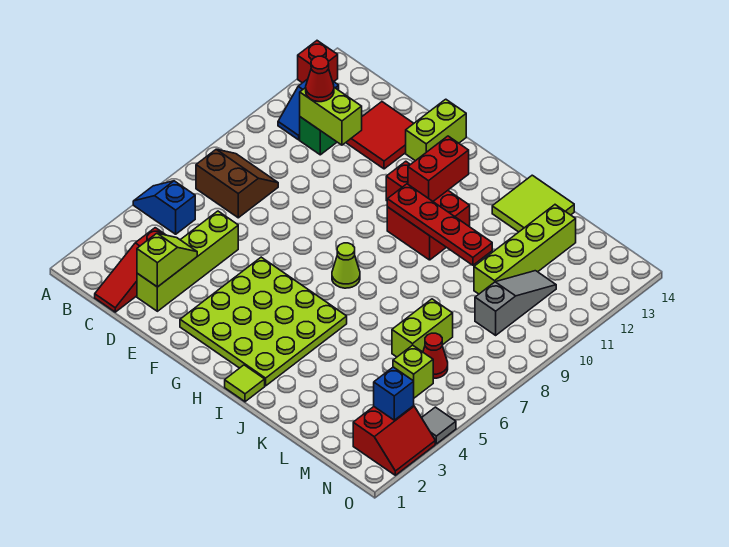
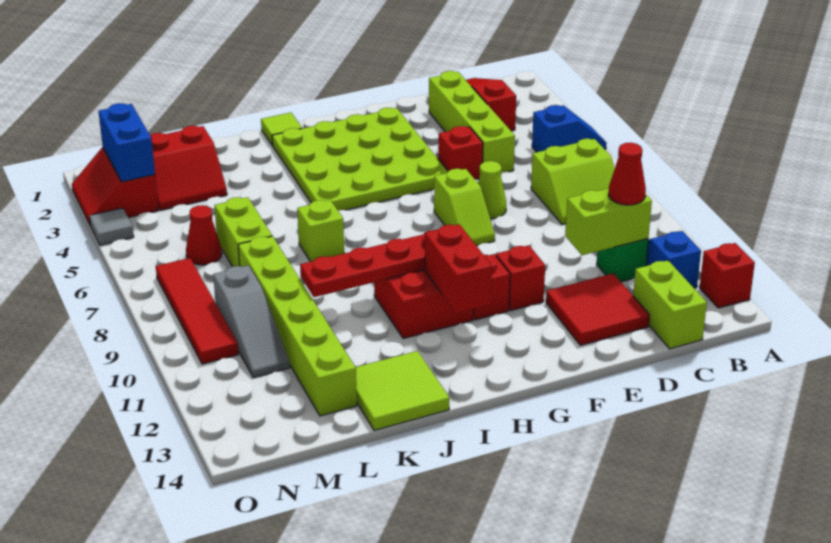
brown slope B7:C8 level 1 top 7 -> lime slope B7:C8 level 1 top 7
lime slope D2:D3 level 2 top 2 -> lime slope F7:F8 level 1 top 7
none -> red brick E5 level 1
none -> red brick F11 level 1
lime brick F13:F14 level 1 -> lime brick C13:C14 level 1
lime cone H7 level 1 -> lime cone E7 level 1
none -> red slope L2:M3 level 1 top 2
lime brick L10:L13 level 1 -> lime brick L8:L13 level 1
lime brick M5 level 1 -> lime brick J7 level 1
blue brick N3 level 2 -> blue brick N2:N3 level 2
none -> red tile N7:N10 level 1

